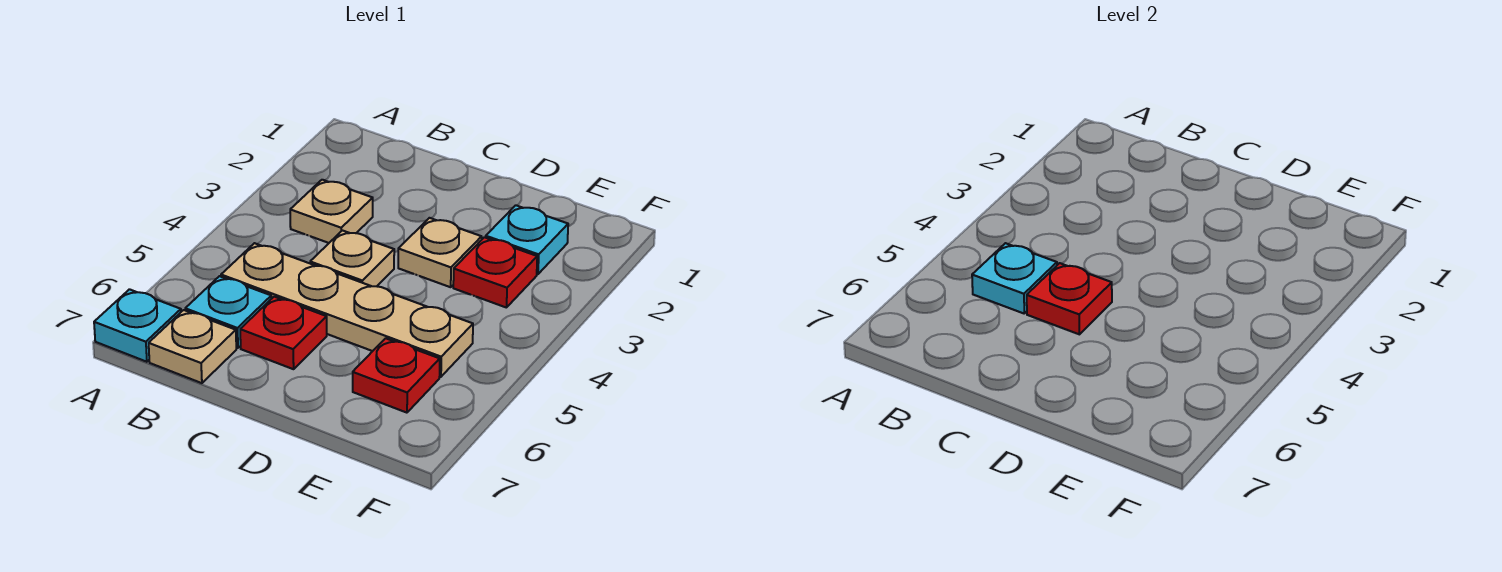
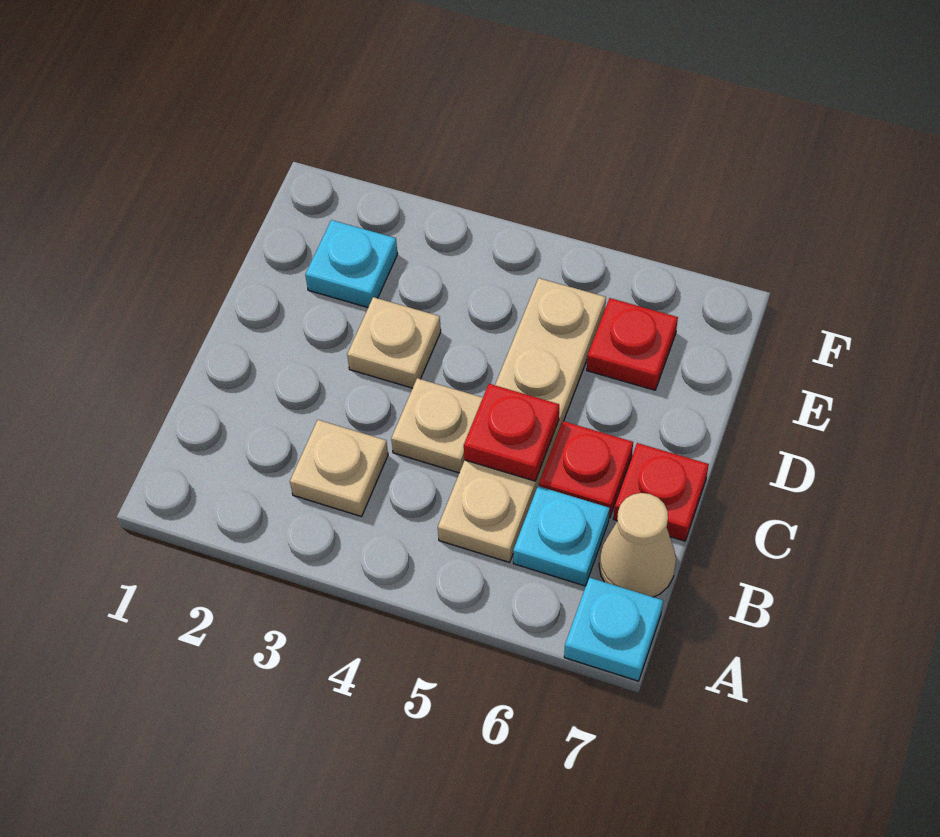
cyan plate B5 level 2 -> none
tan plate B7 level 1 -> tan cone B7 level 1
red plate E3 level 1 -> red plate C7 level 1

